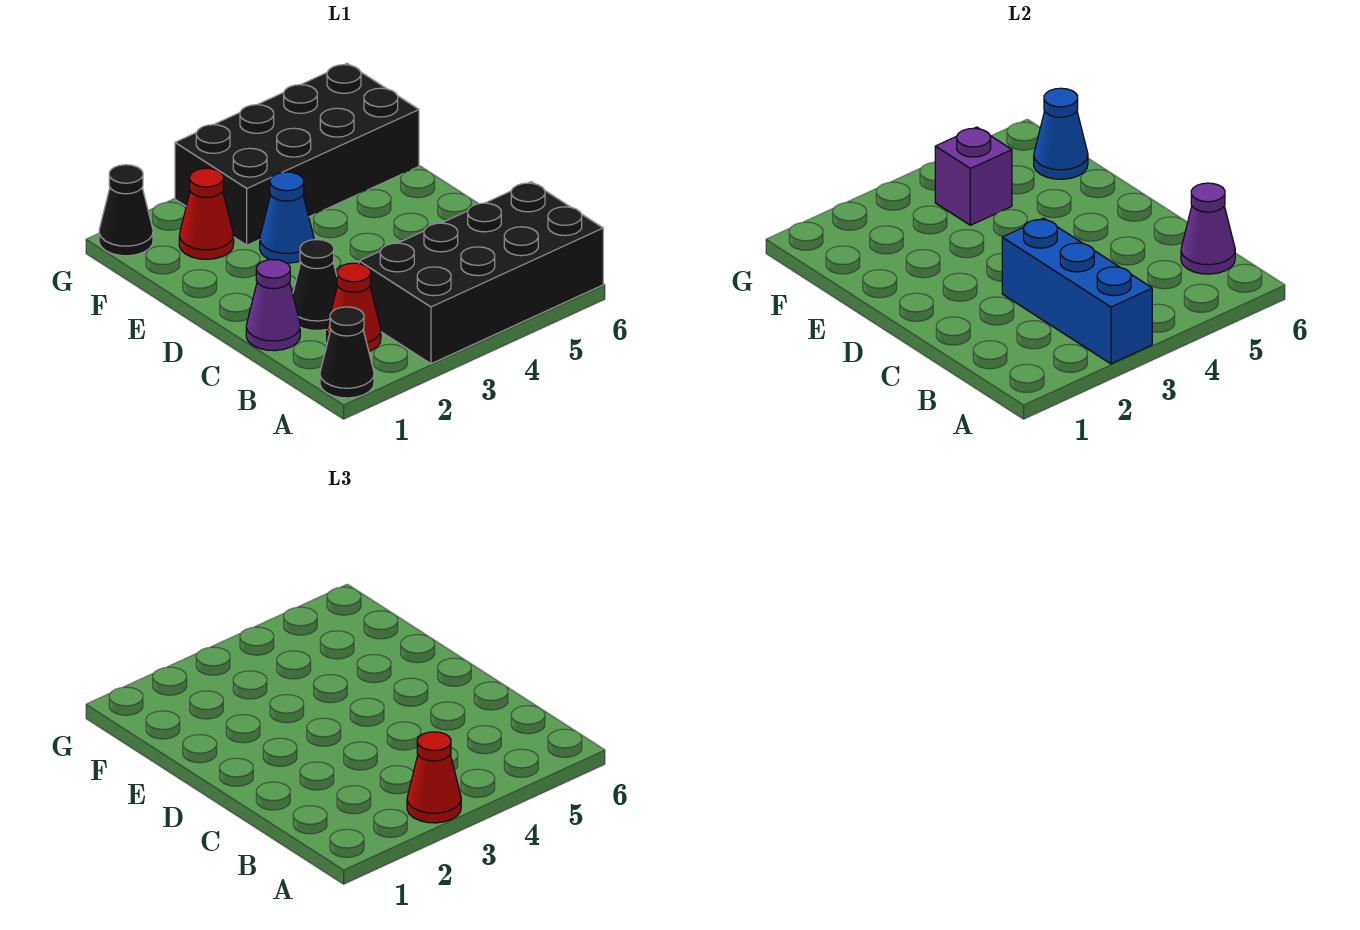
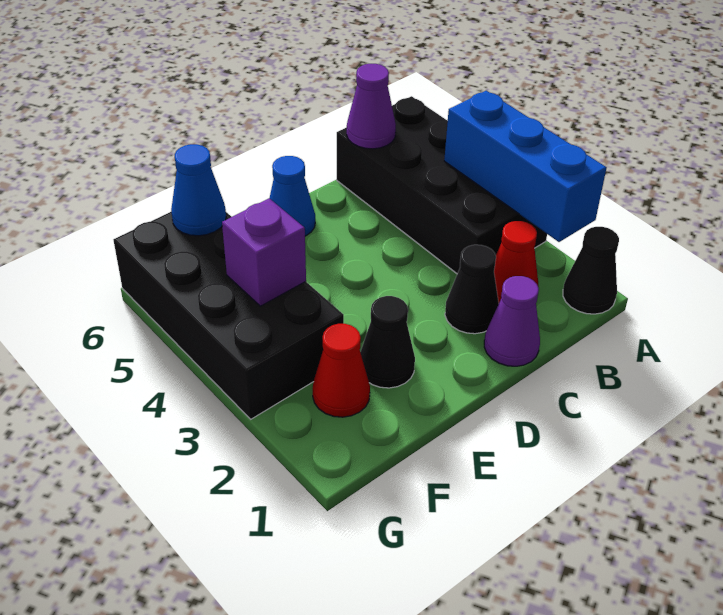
blue brick A3:C3 level 2 -> blue brick A2:A4 level 2
red cone A3 level 3 -> none
blue cone E3 level 1 -> blue cone D6 level 1
black cone G1 level 1 -> black cone E2 level 1

